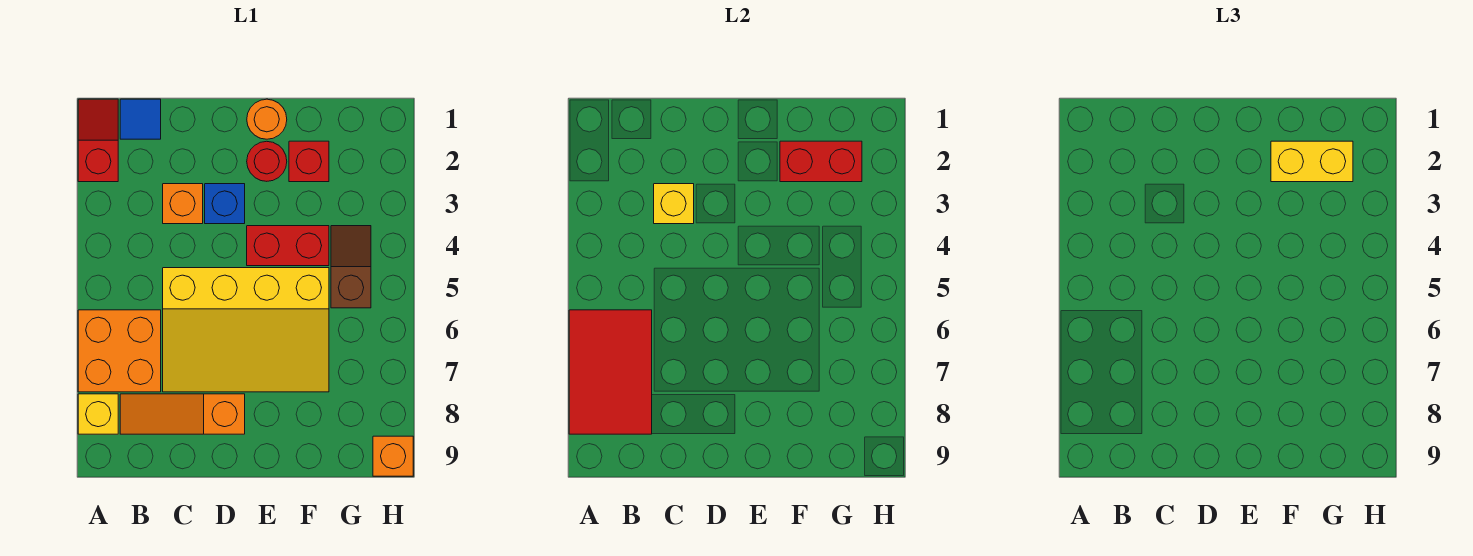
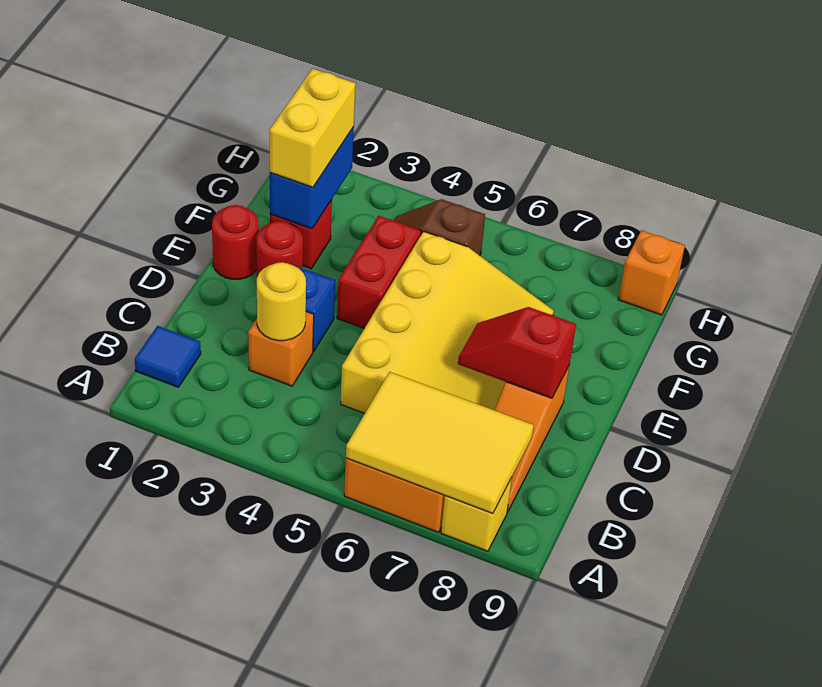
red slope A1:A2 level 1 top 2 -> red slope D7:D8 level 2 top 8
red tile A6:B8 level 2 -> yellow tile A6:B8 level 2
yellow brick C3 level 2 -> yellow round brick C3 level 2
orange round brick E1 level 1 -> red round brick E1 level 1
red brick F2:G2 level 2 -> blue brick F2:G2 level 2

